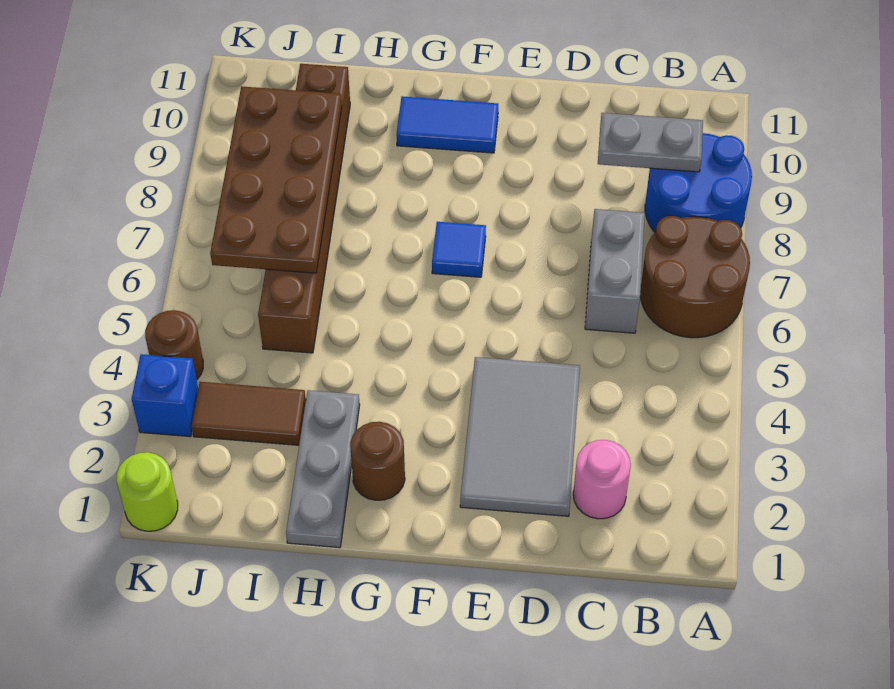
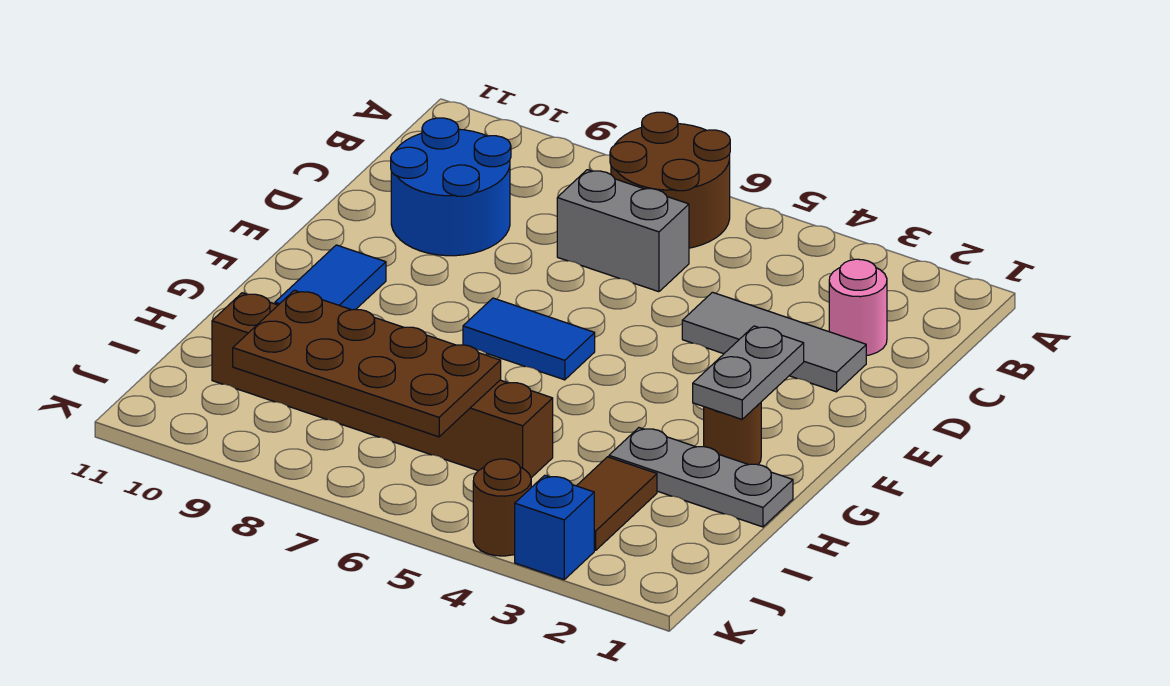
blue round brick A8:B9 level 1 -> blue round brick C9:D10 level 1
grey plate B9:C9 level 2 -> grey plate F2:G2 level 2
grey tile D2:E4 level 1 -> grey tile D2:D4 level 1
blue tile F7 level 1 -> blue tile F6:F7 level 1
lime round brick K1 level 1 -> none

